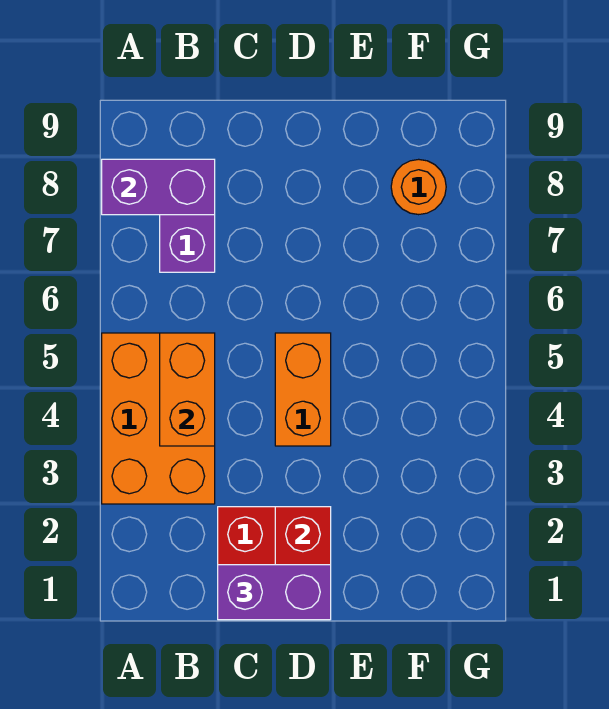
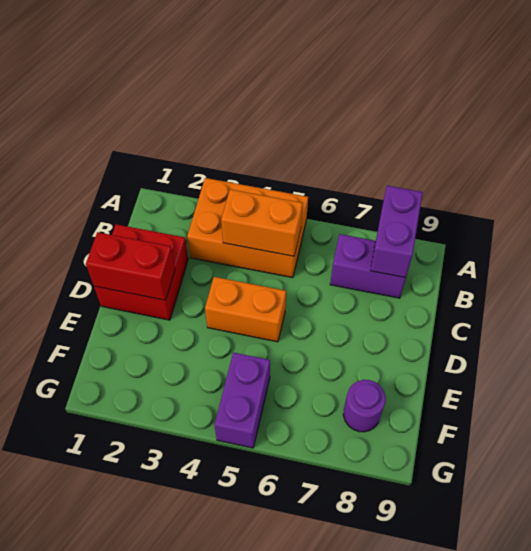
purple brick C1:D1 level 3 -> purple brick F5:G5 level 1
orange round brick F8 level 1 -> purple round brick F8 level 1

